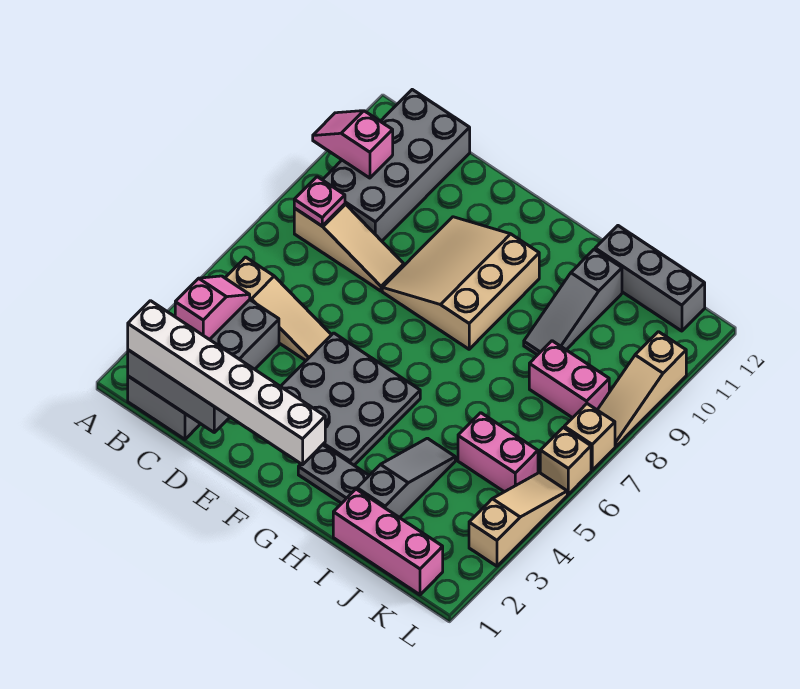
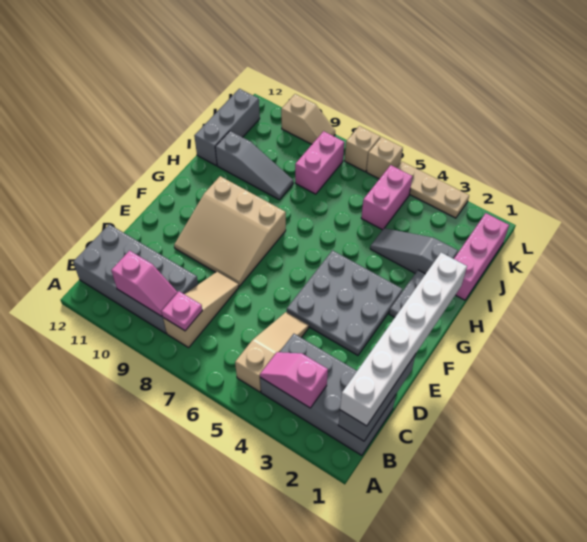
pink slope A10:B10 level 2 top B -> pink slope B9:B10 level 2 top 10
tan slope L3:L5 level 1 top 3 -> tan plate L3:L5 level 1
tan slope L8:L10 level 1 top 10 -> tan slope L9:L10 level 1 top 10

